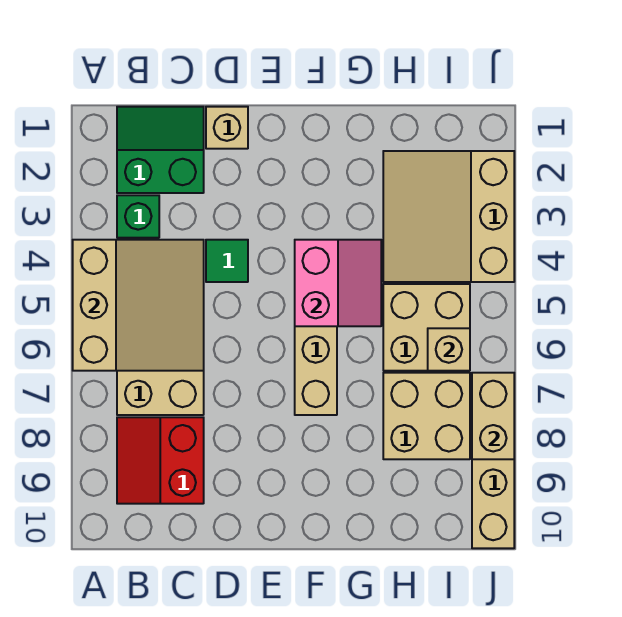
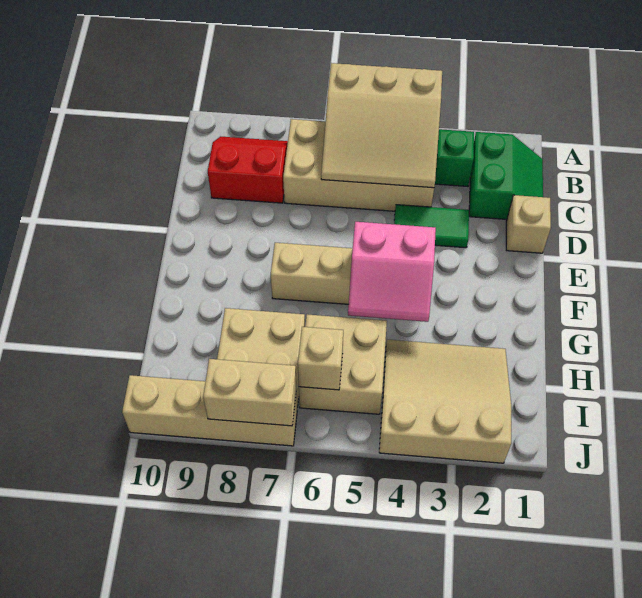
green tile D4 level 1 -> green tile D3:D4 level 1

